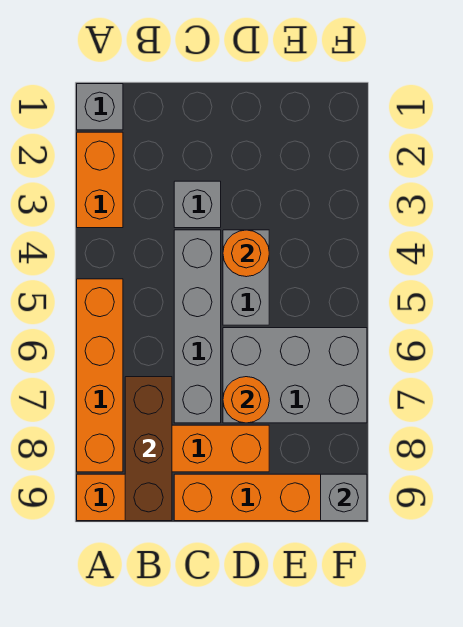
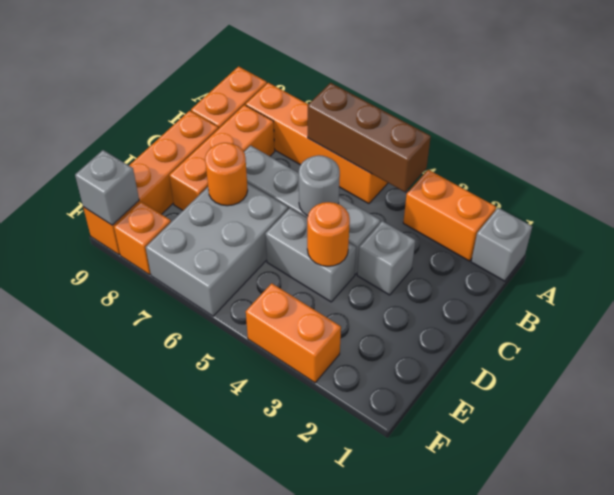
brown brick B7:B9 level 2 -> brown brick A4:A6 level 2
none -> grey round brick C5 level 2
none -> orange brick F3:F4 level 1
none -> orange brick F8 level 1

